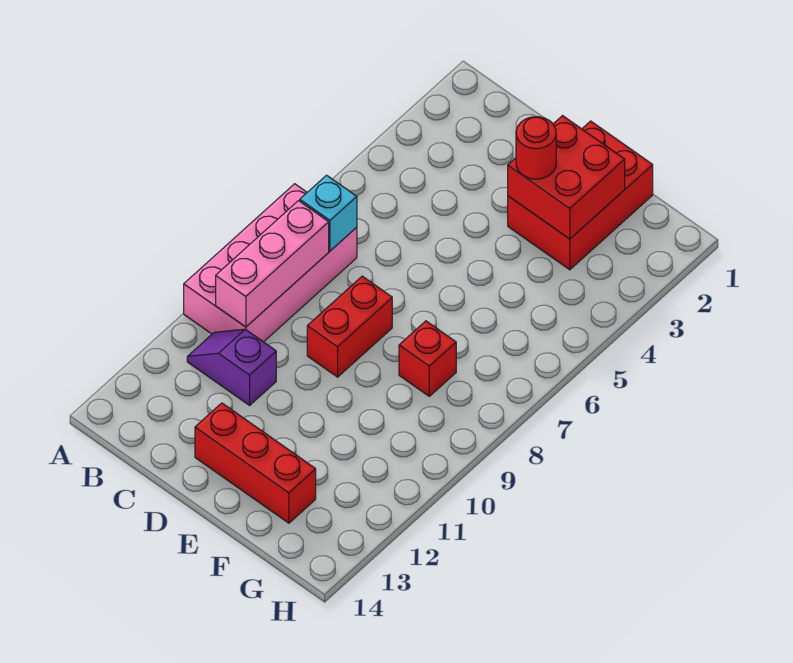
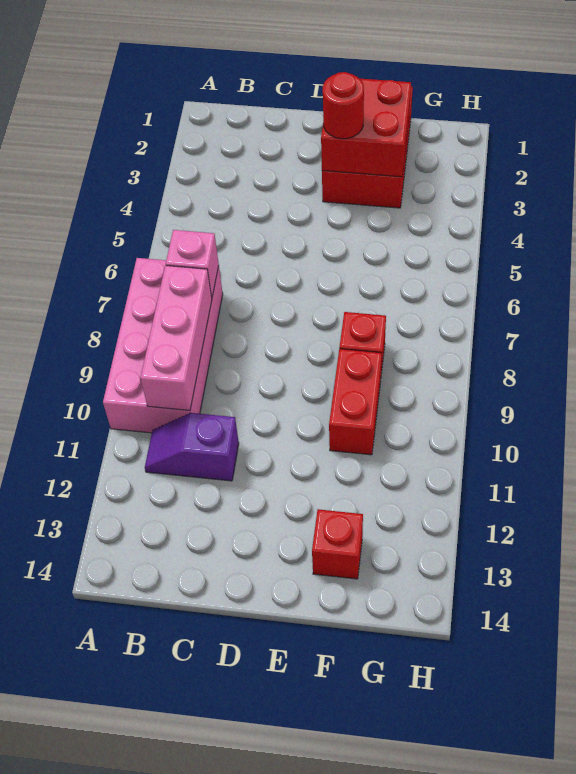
cyan brick B7 level 2 -> pink brick B7 level 2
red brick D8:D9 level 1 -> red brick F9:F10 level 1
red brick D13:F13 level 1 -> red brick F13 level 1

